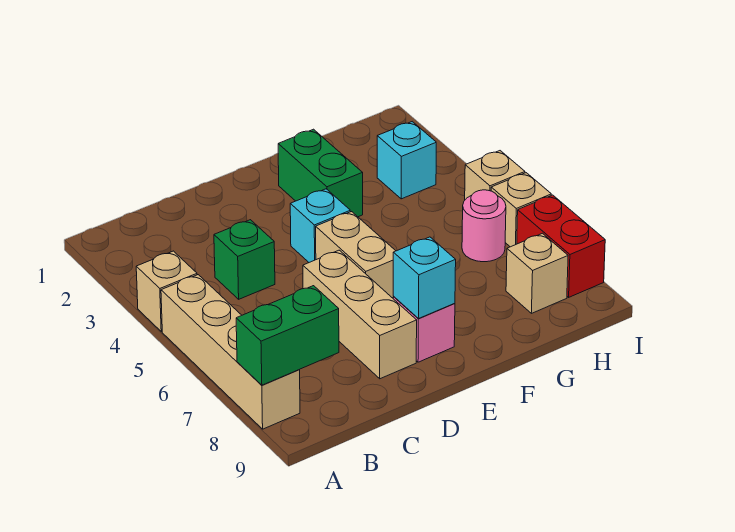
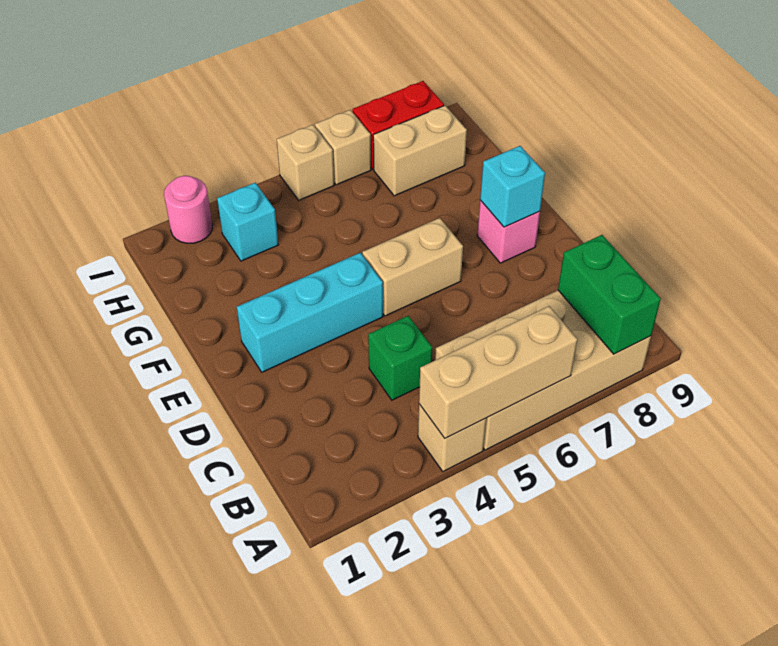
tan brick A5:A8 level 1 -> tan brick A5:B8 level 1
tan brick D6:D8 level 1 -> tan brick A4:A6 level 2
cyan brick E4 level 1 -> cyan brick E2:E4 level 1
green brick F2:F3 level 1 -> none
pink round brick H6 level 1 -> pink round brick I2 level 1
tan brick H8 level 1 -> tan brick H7:H8 level 1

